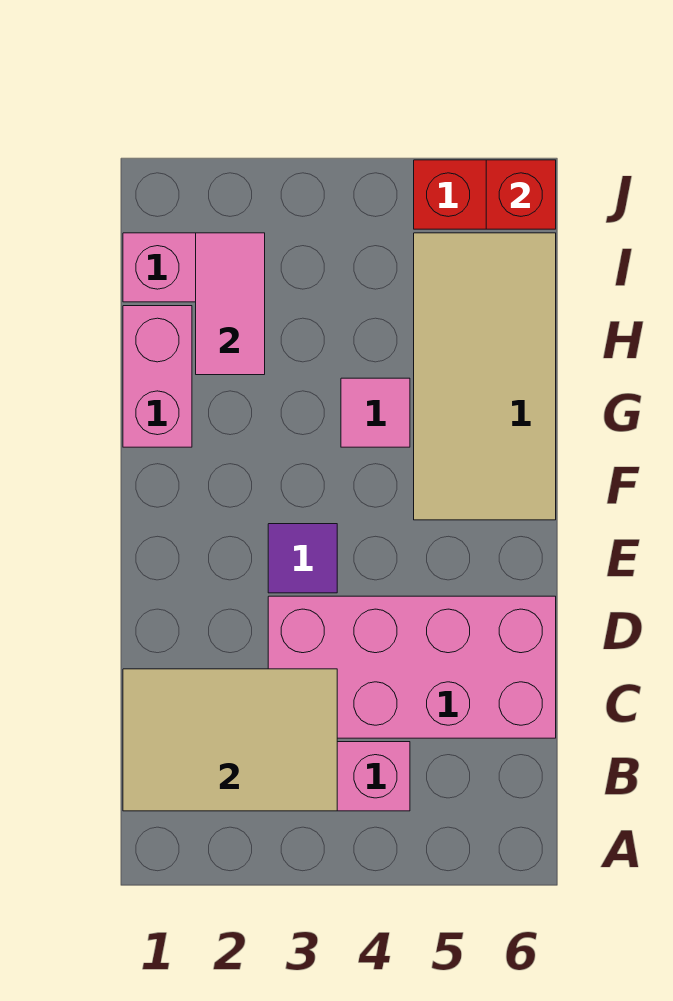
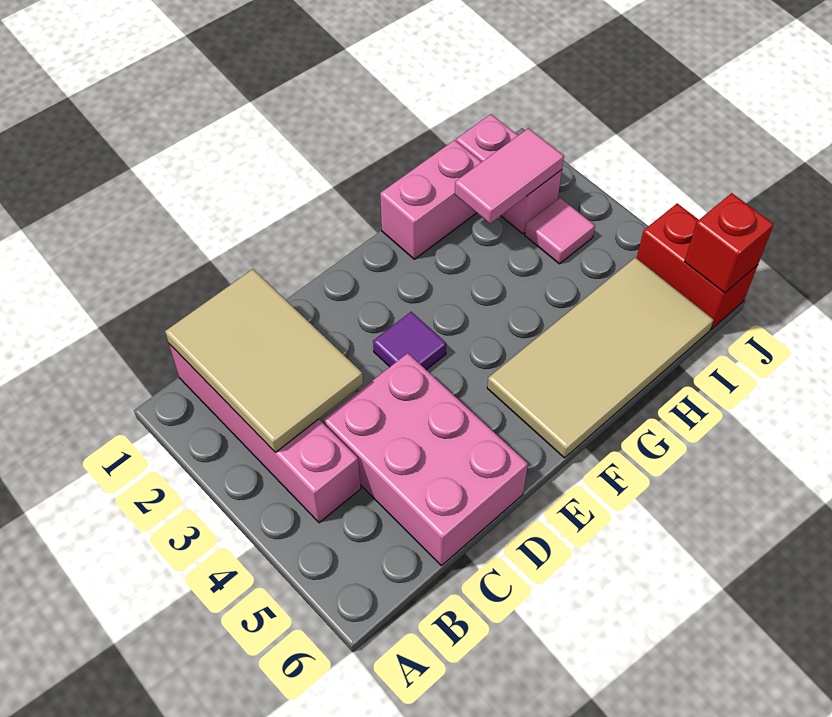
pink brick C3:D6 level 1 -> pink brick C4:D6 level 1
pink tile G4 level 1 -> pink tile I3 level 1

